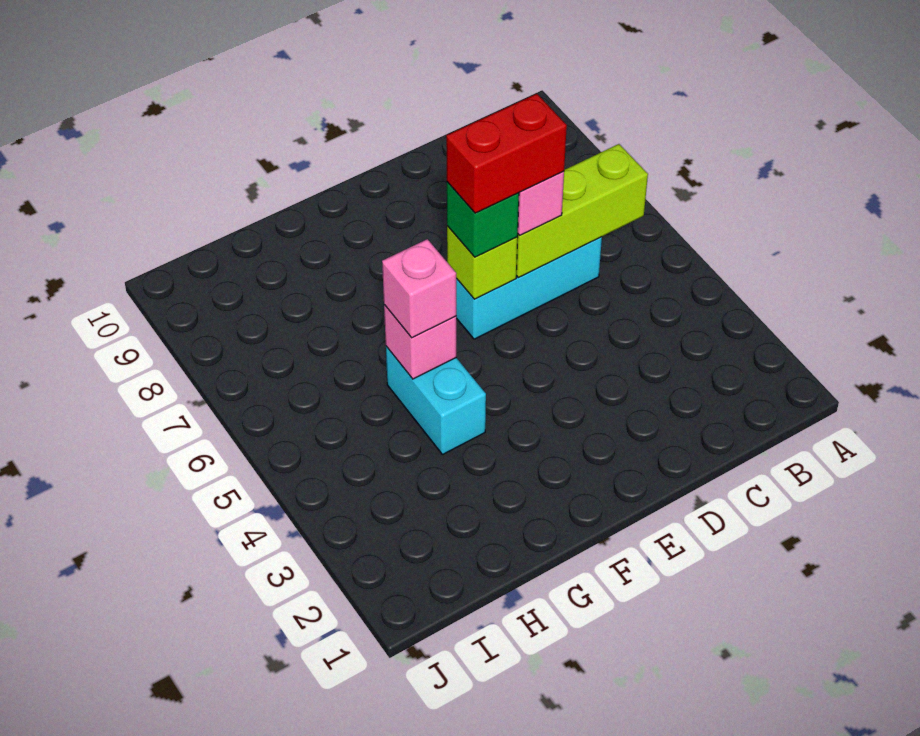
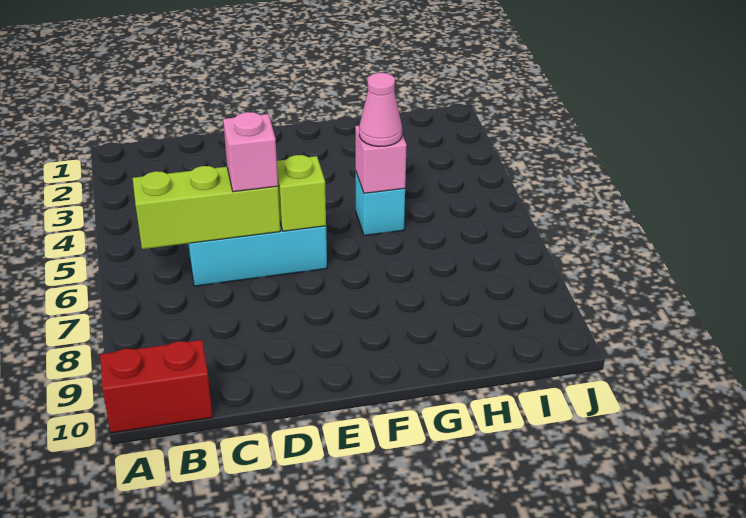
red brick D6:E6 level 4 -> red brick A10:B10 level 1
green brick E6 level 3 -> none
cyan brick G4:G5 level 1 -> cyan brick G5 level 1
pink brick G5 level 3 -> pink cone G5 level 3

